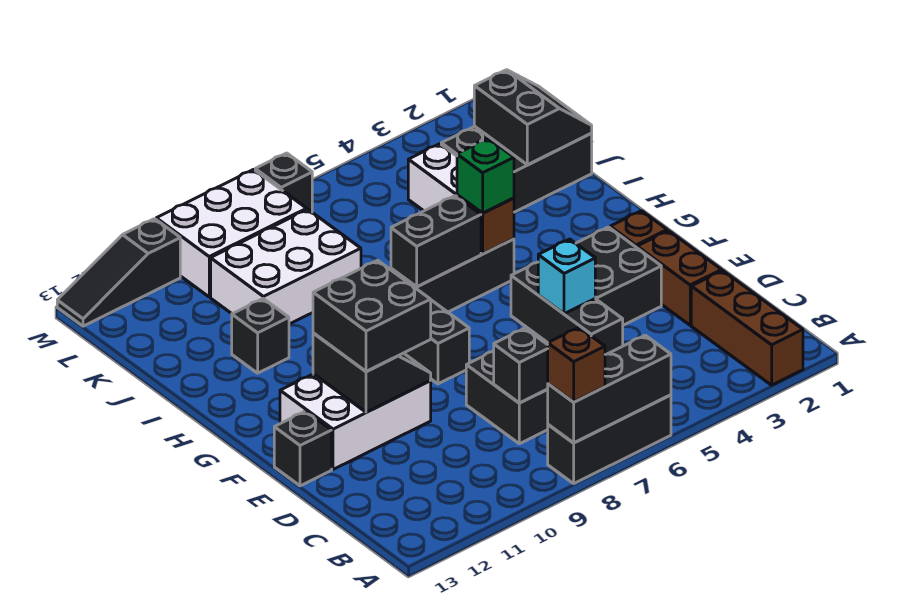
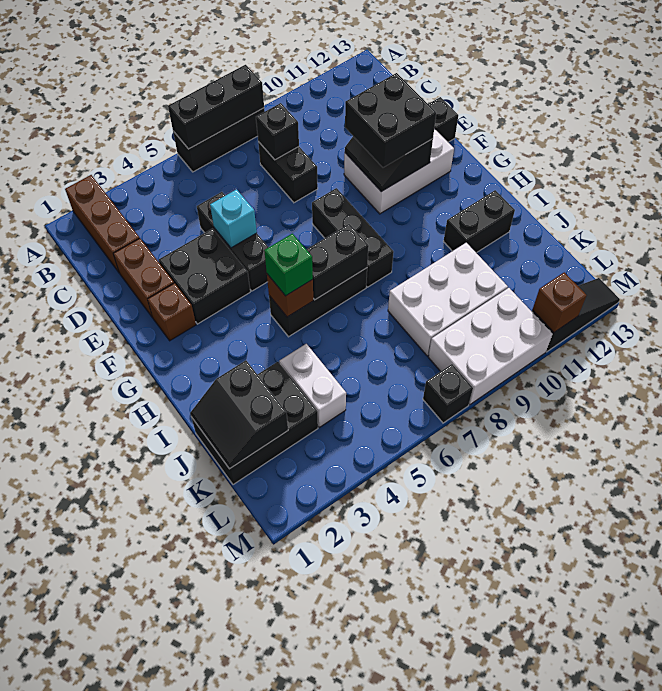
brown brick A8 level 3 -> brown brick M11 level 2
black brick I11 level 1 -> black brick I11:I12 level 1

